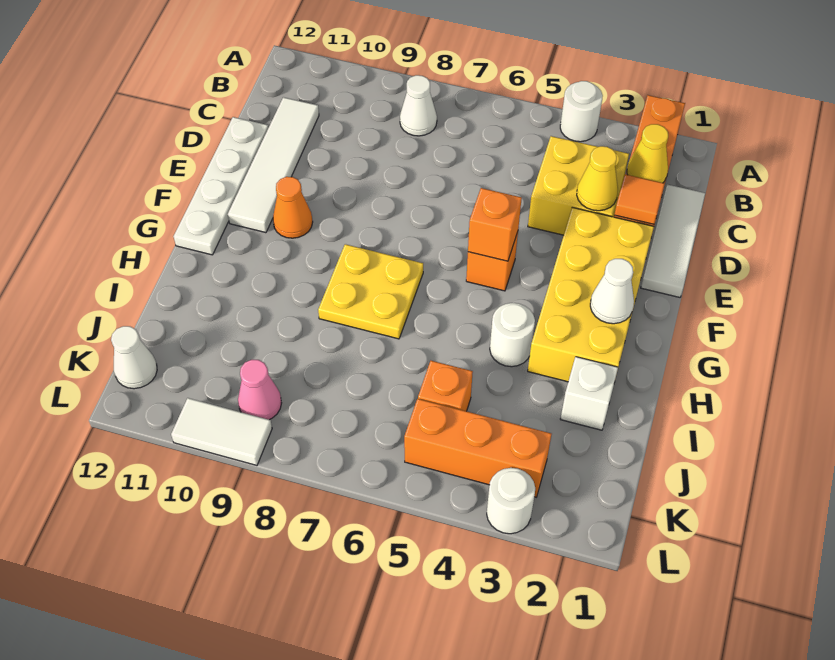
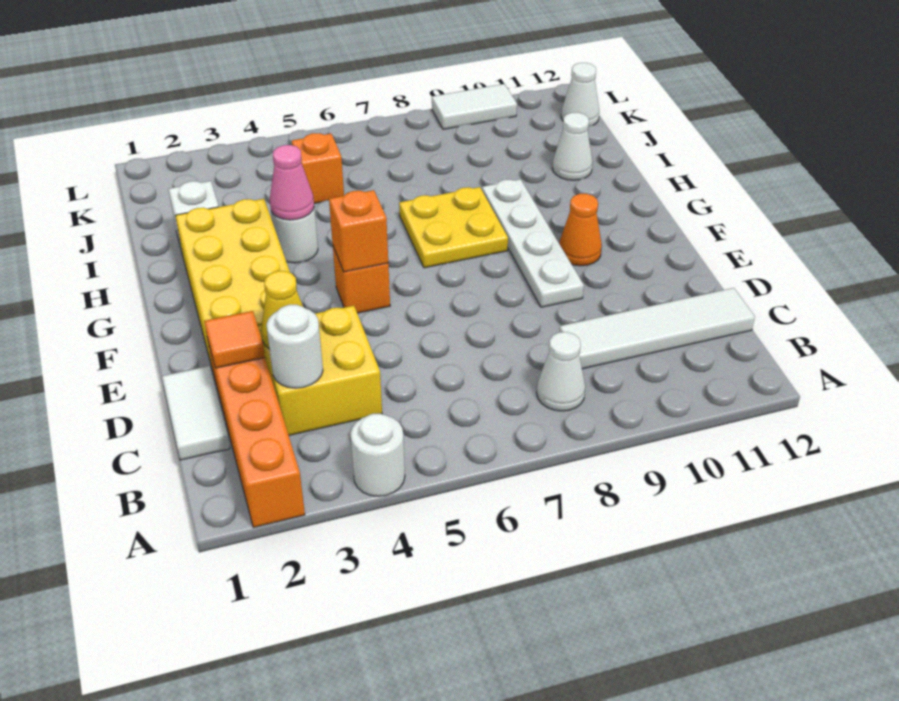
white tile C1:E1 level 1 -> white tile C1:D1 level 1
yellow cone C2 level 2 -> none
white tile C11:F11 level 1 -> white tile C9:C12 level 1
white plate D12:G12 level 1 -> white plate E9:H9 level 1
white cone G2 level 2 -> white cone I11 level 1
orange brick K3:K5 level 1 -> none
pink cone K9 level 1 -> pink cone H4 level 2
white round brick L3 level 1 -> white round brick C3 level 2

